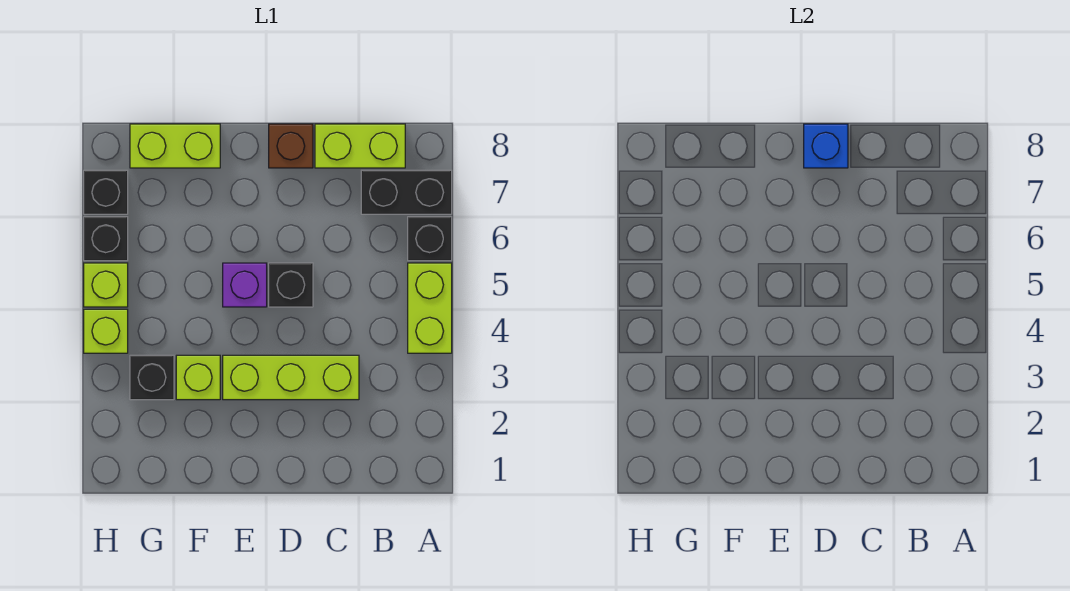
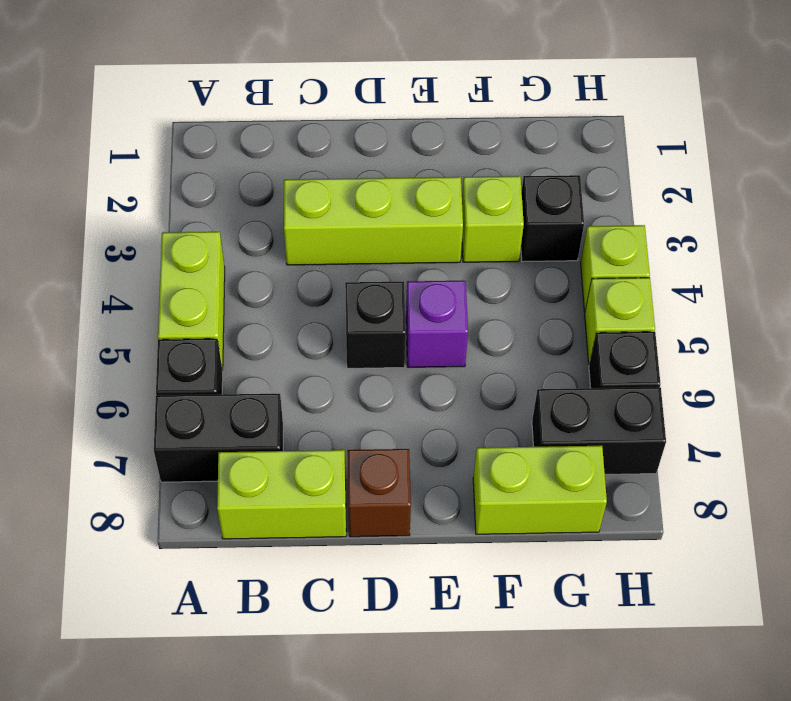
blue brick D8 level 2 -> none
black brick H7 level 1 -> black brick G7:H7 level 1

